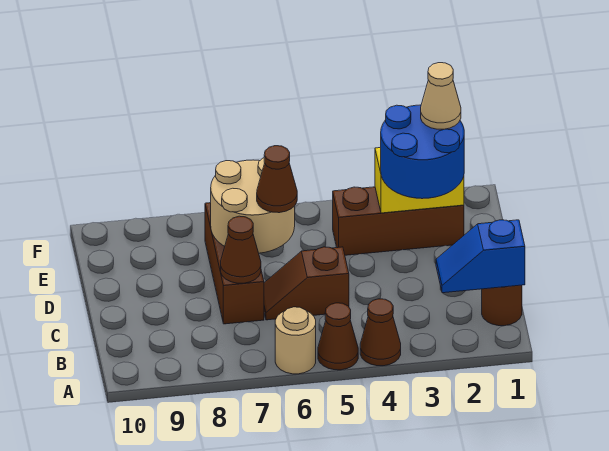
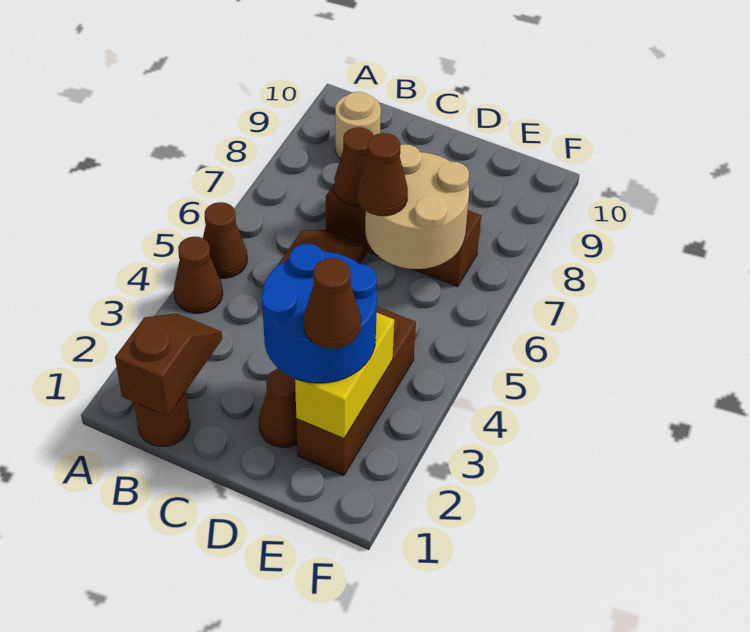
tan round brick A6 level 1 -> tan round brick B9 level 1
blue slope B1:B2 level 2 top 1 -> brown slope B1:B2 level 2 top 1
none -> brown cone D2 level 1
tan cone E2 level 4 -> brown cone E2 level 4

